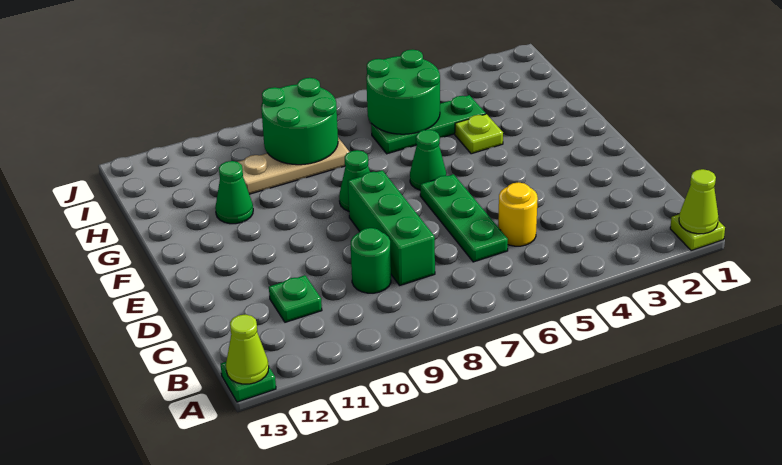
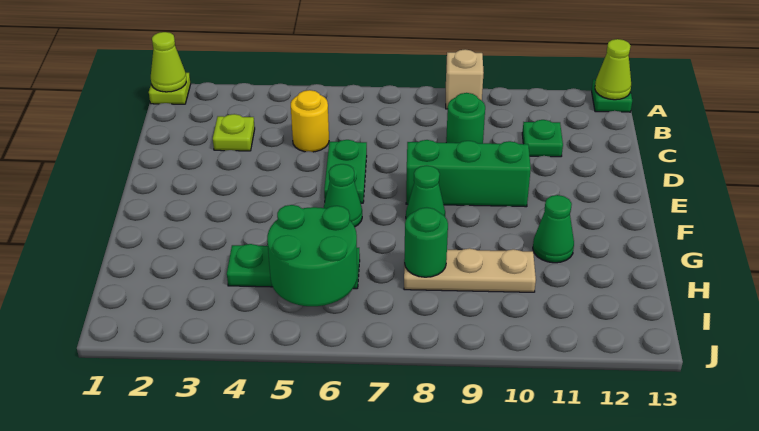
none -> tan brick A9 level 1
green plate C6:E6 level 1 -> green plate D6:E6 level 1
green brick C8:E8 level 1 -> green brick E8:E10 level 1
lime plate G4 level 1 -> lime plate C3 level 1
green round brick H8:I9 level 2 -> green round brick H8 level 2

